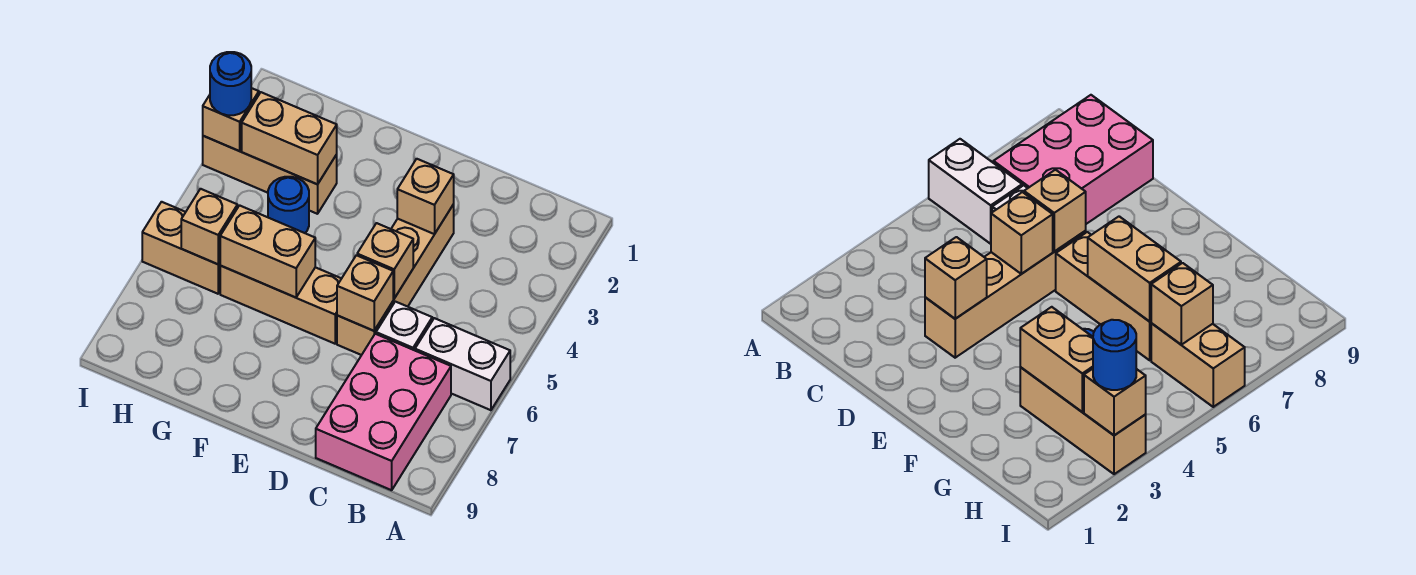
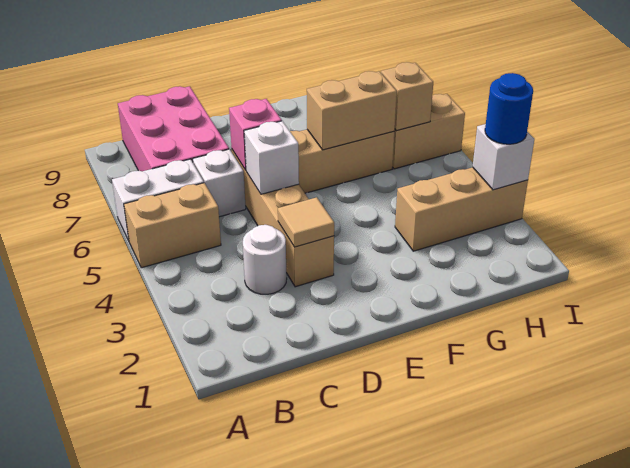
none -> white round brick C3 level 1
tan brick D3 level 2 -> tan tile D3 level 2
tan brick D5 level 2 -> white brick D5 level 2
tan brick D6 level 2 -> pink brick D6 level 2
tan brick G3:H3 level 2 -> tan brick A5:B5 level 1
blue round brick G4 level 1 -> none
tan brick I3 level 2 -> white brick I3 level 2

